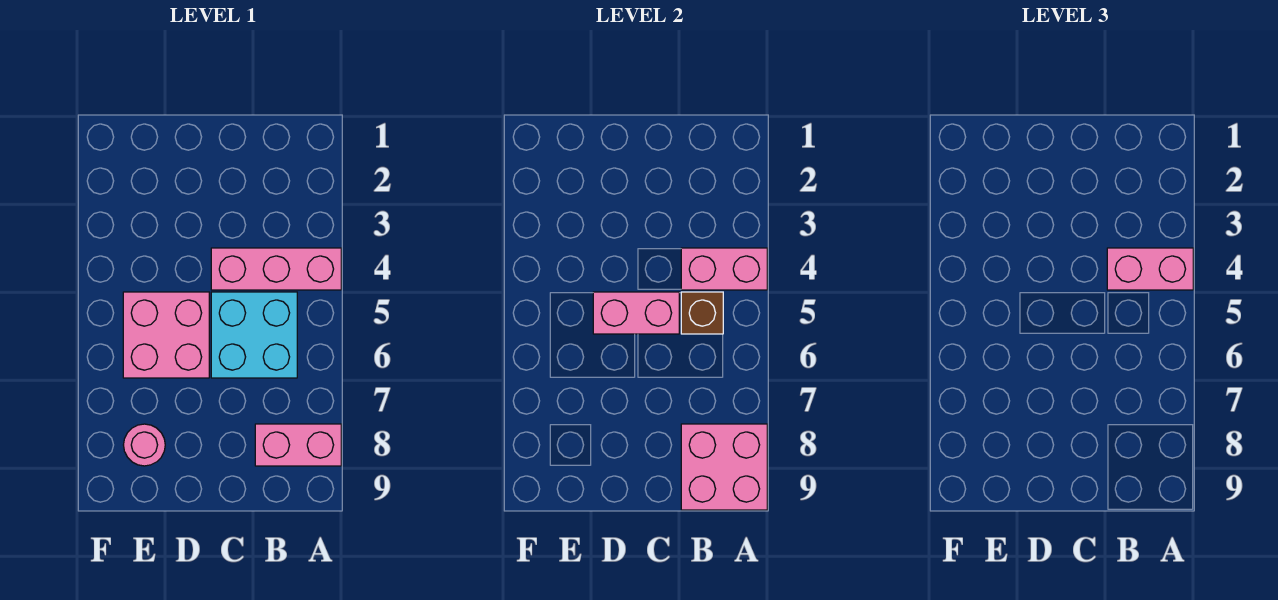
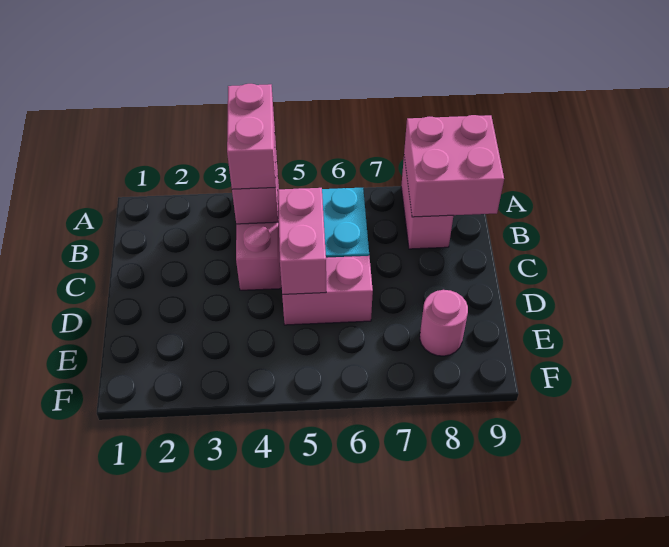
brown brick B5 level 2 -> none
pink brick D5:E6 level 1 -> pink brick D5:D6 level 1

